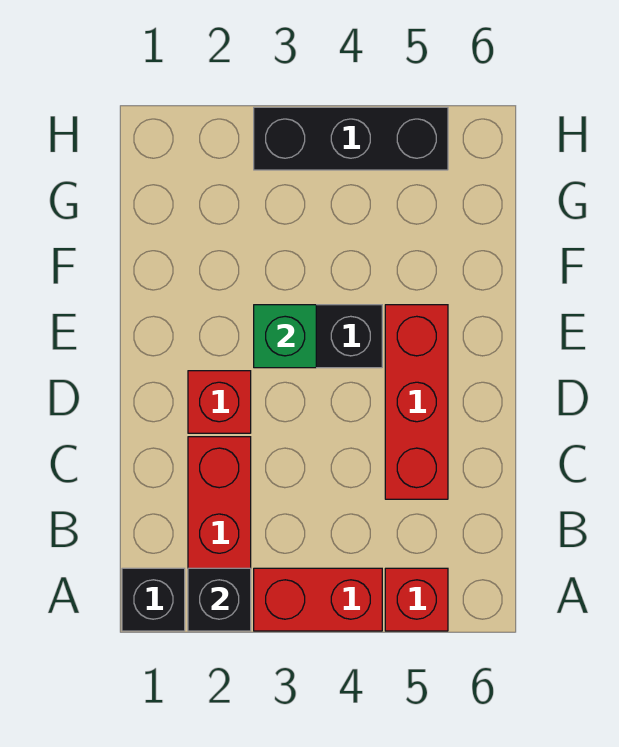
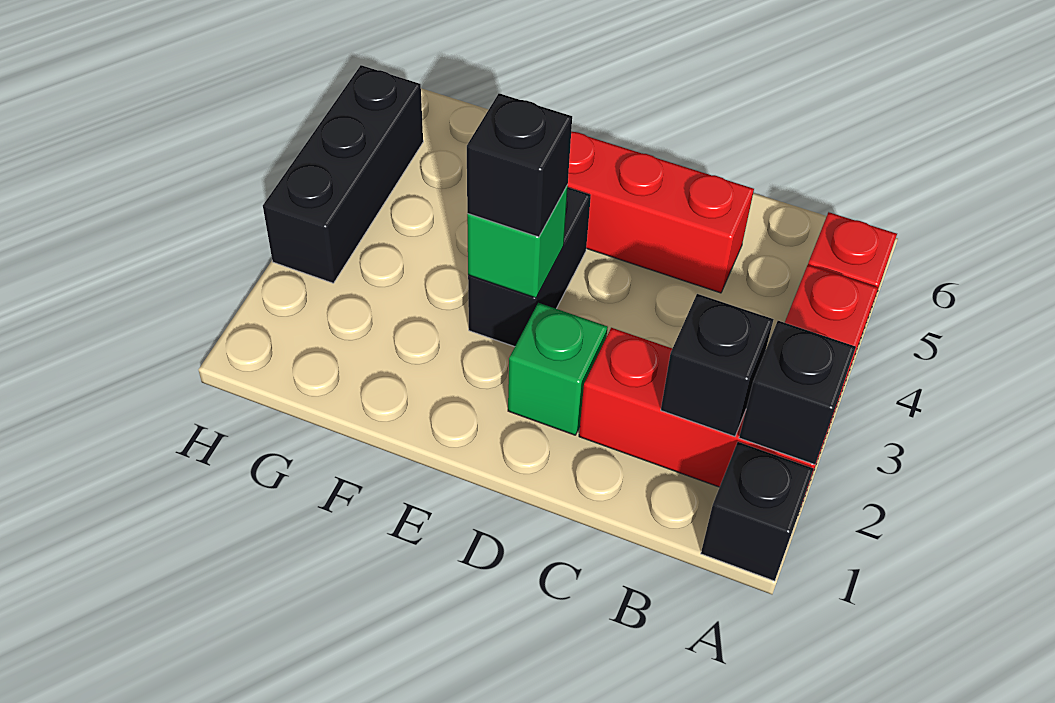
none -> black brick B2 level 2
red brick D2 level 1 -> green brick D2 level 1
none -> black brick E3 level 3

